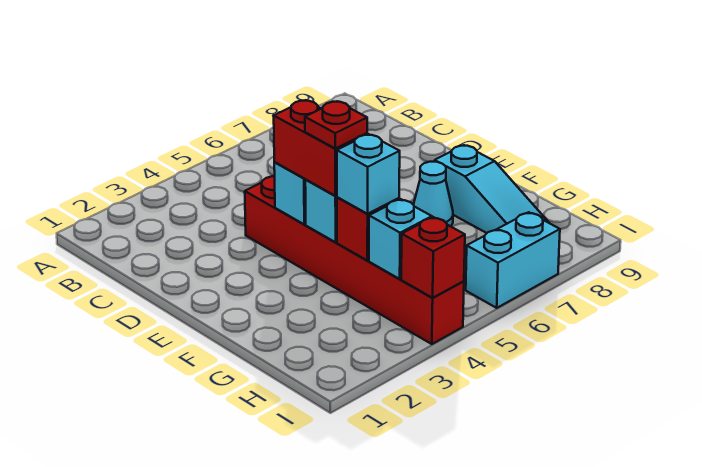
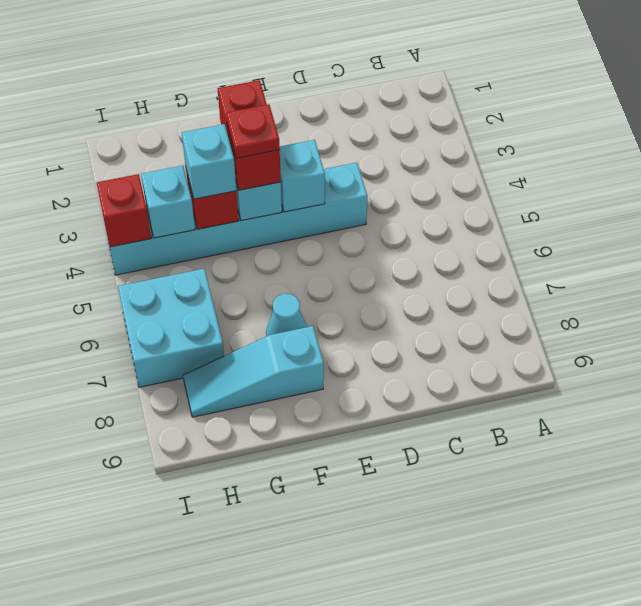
red brick D4:I4 level 1 -> cyan brick D4:I4 level 1
red brick E4:F4 level 3 -> red brick F3:F4 level 3
cyan brick I6:I7 level 1 -> cyan brick H6:I7 level 1

